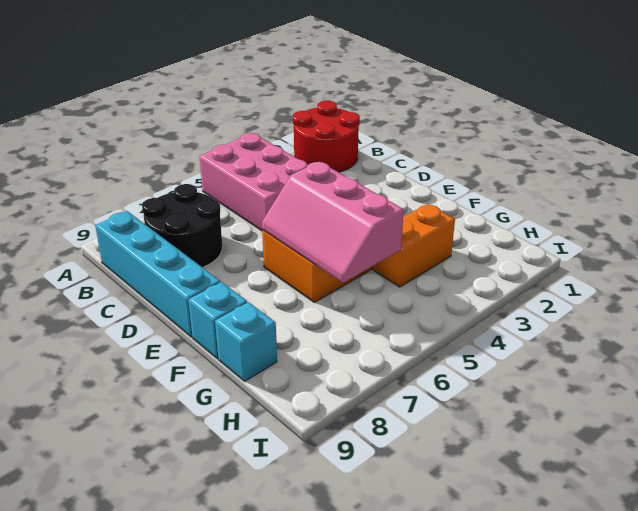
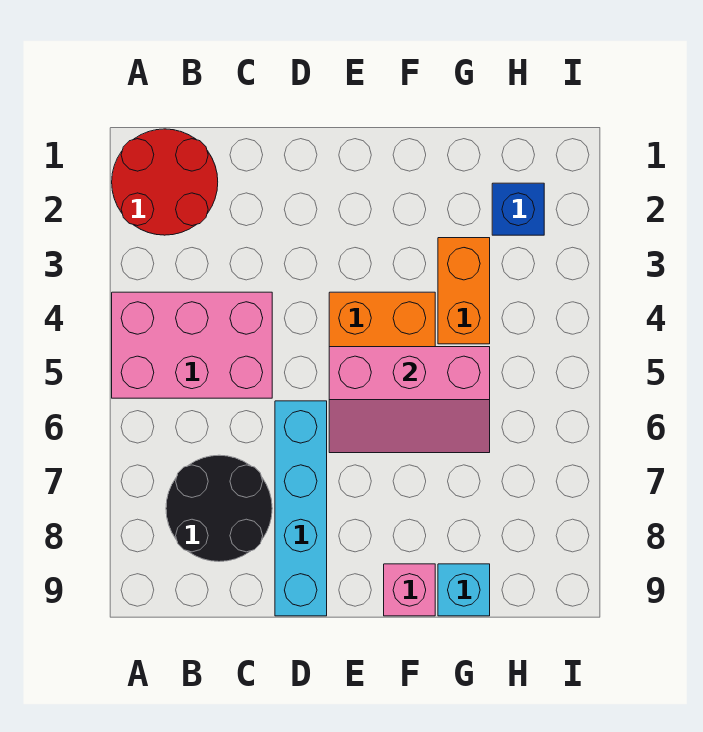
cyan brick B9:E9 level 1 -> cyan brick D6:D9 level 1
cyan brick F9 level 1 -> pink brick F9 level 1
none -> blue brick H2 level 1

